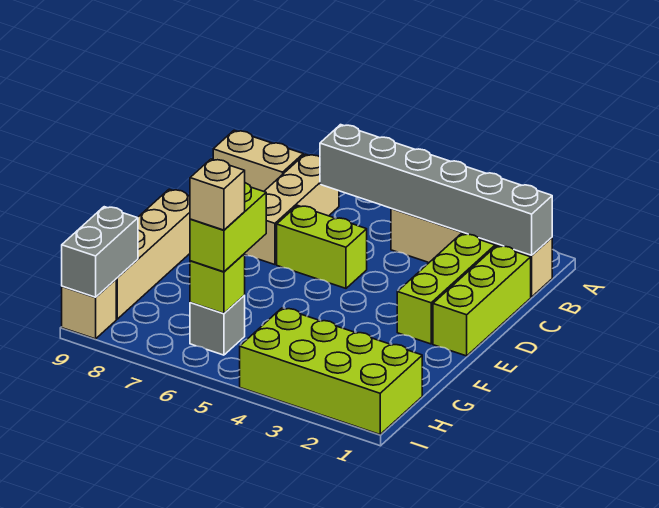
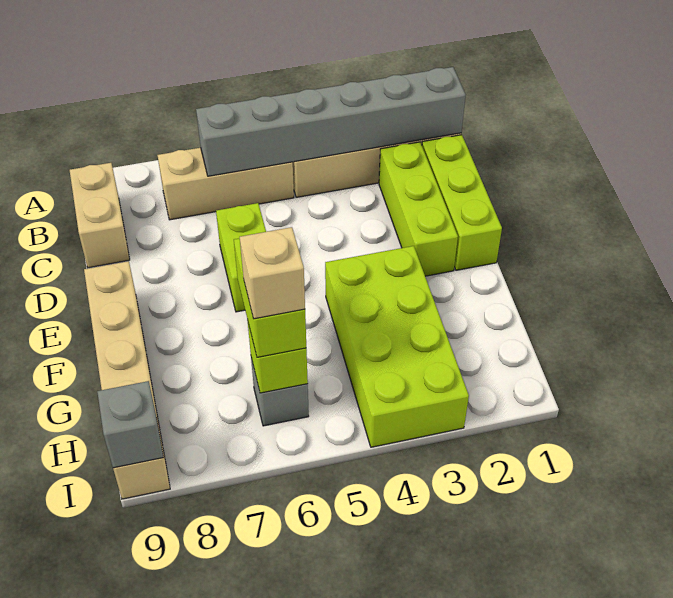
tan brick B7:D7 level 1 -> tan brick B5:B7 level 1
tan brick B8:B9 level 1 -> tan brick B9:C9 level 1
lime brick D5:D6 level 1 -> lime brick D6:E6 level 1
lime brick H1:I4 level 1 -> lime brick F3:I4 level 1
grey brick H9:I9 level 2 -> grey brick I9 level 2

